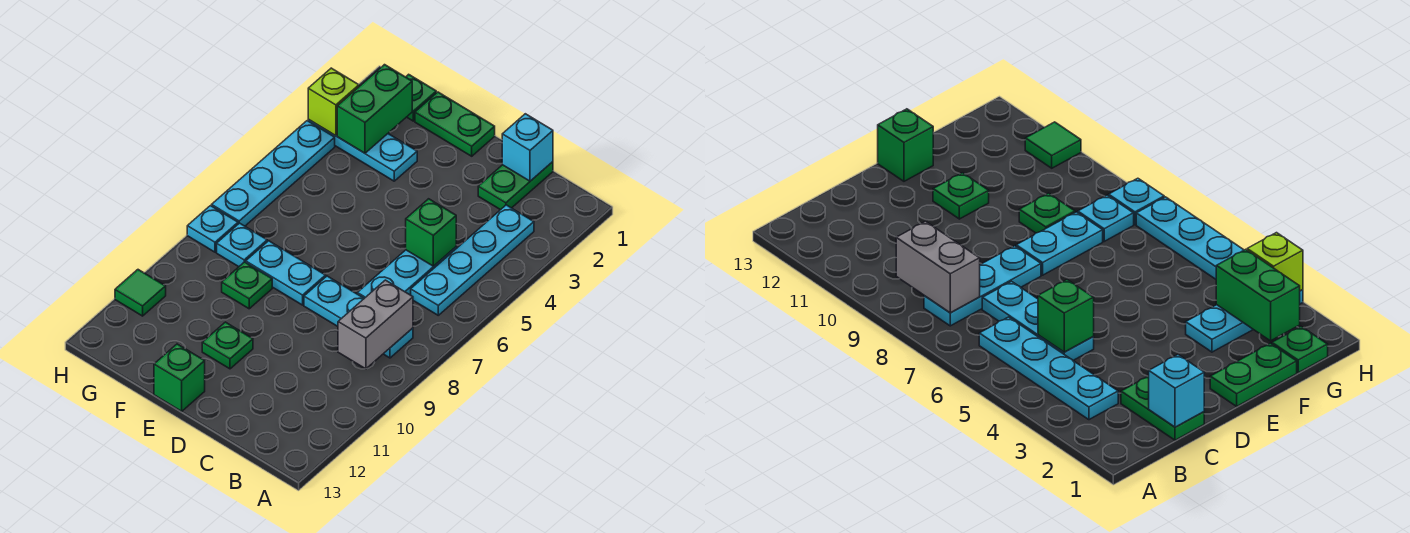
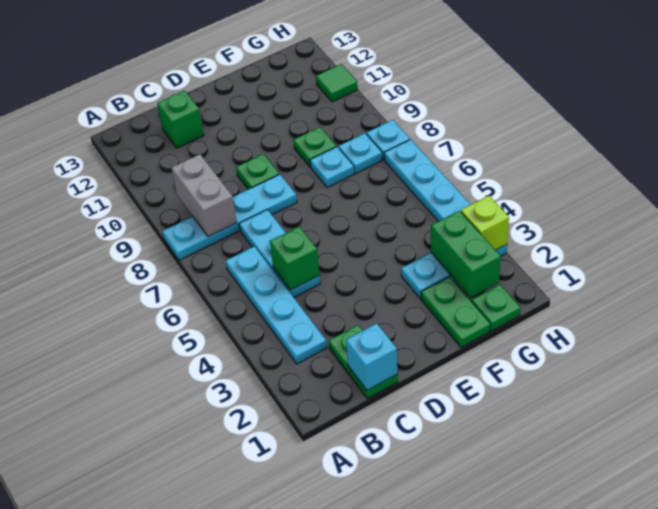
cyan plate B8:D8 level 1 -> cyan plate A8:D8 level 1
green plate E1:F1 level 1 -> green plate F1:F2 level 1
cyan plate E8:F8 level 1 -> cyan plate F8 level 1
green plate E11 level 1 -> green plate D9 level 1
green brick E13 level 1 -> green brick C12 level 1

